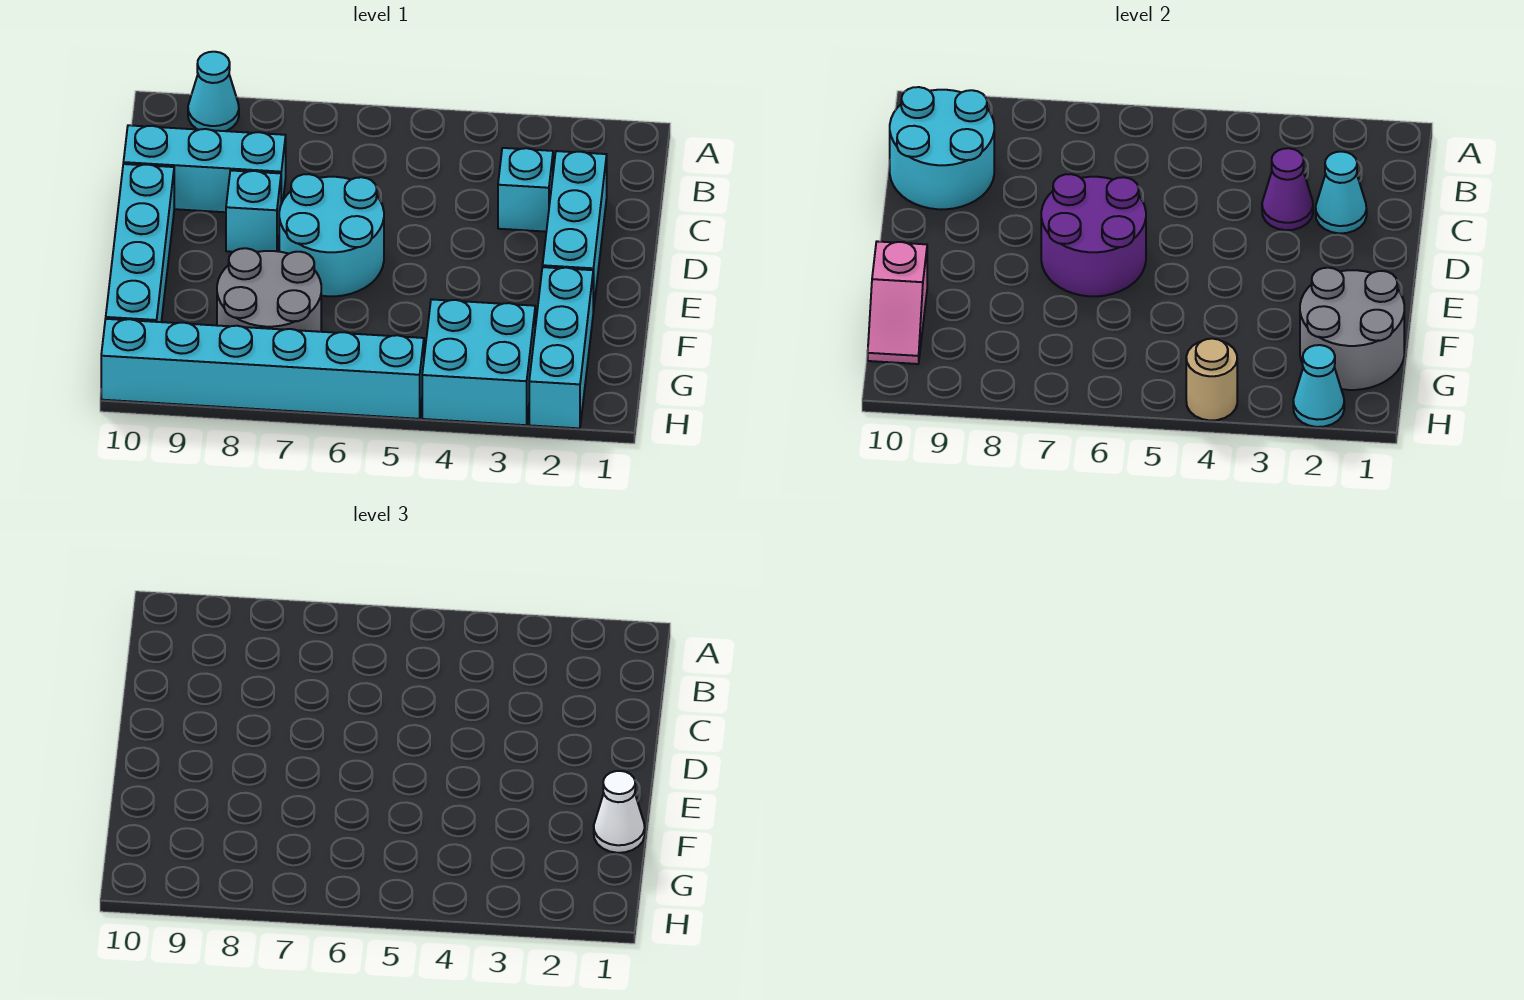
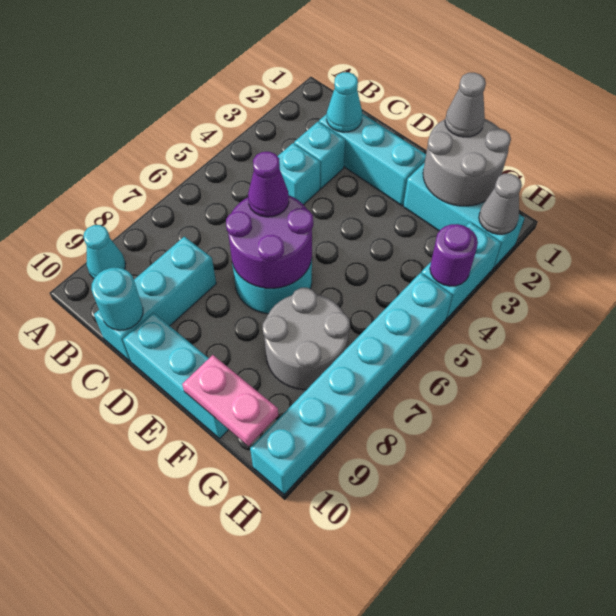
cyan round brick B9:C10 level 2 -> cyan round brick C10 level 2
purple cone C3 level 2 -> purple cone D6 level 3
cyan brick D8 level 1 -> cyan brick C4 level 1
cyan brick D10:G10 level 1 -> cyan brick D10:F10 level 1
white cone F1 level 3 -> grey cone F1 level 3
pink slope F10:G10 level 2 top F -> pink plate F10:G10 level 2
cyan brick G3:H4 level 1 -> cyan brick H3:H4 level 1
cyan cone H2 level 2 -> grey cone H2 level 2
tan round brick H4 level 2 -> purple round brick H4 level 2

